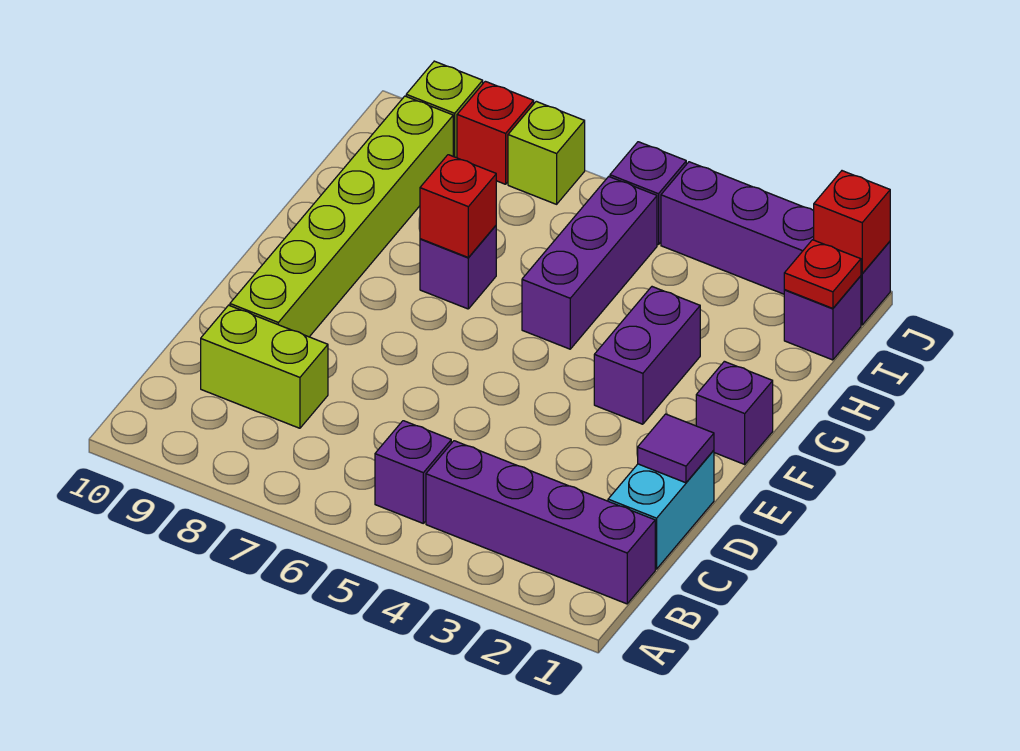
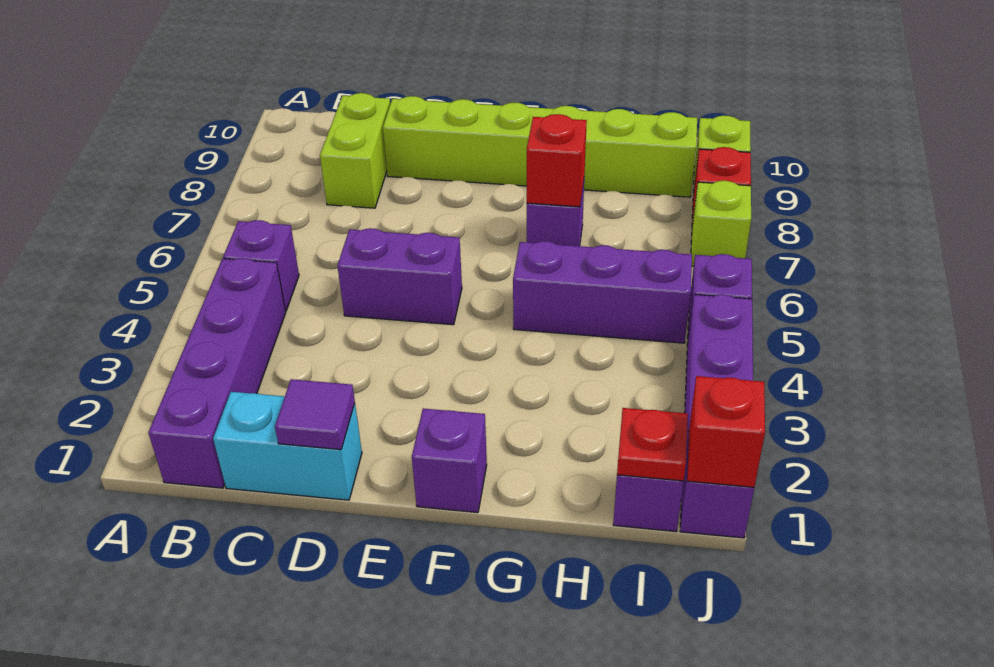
purple brick F3:G3 level 1 -> purple brick D5:E5 level 1

